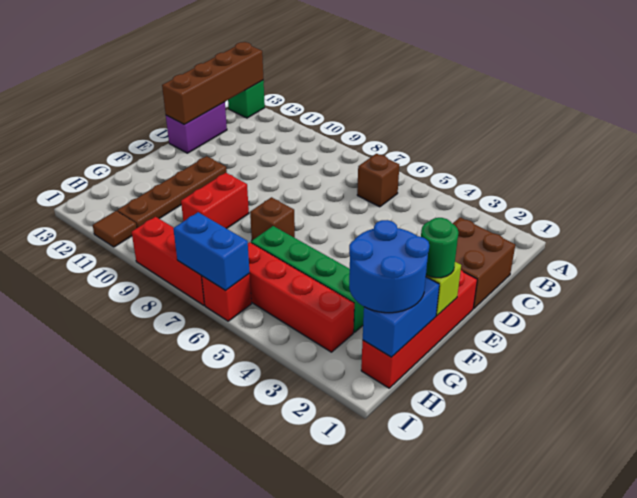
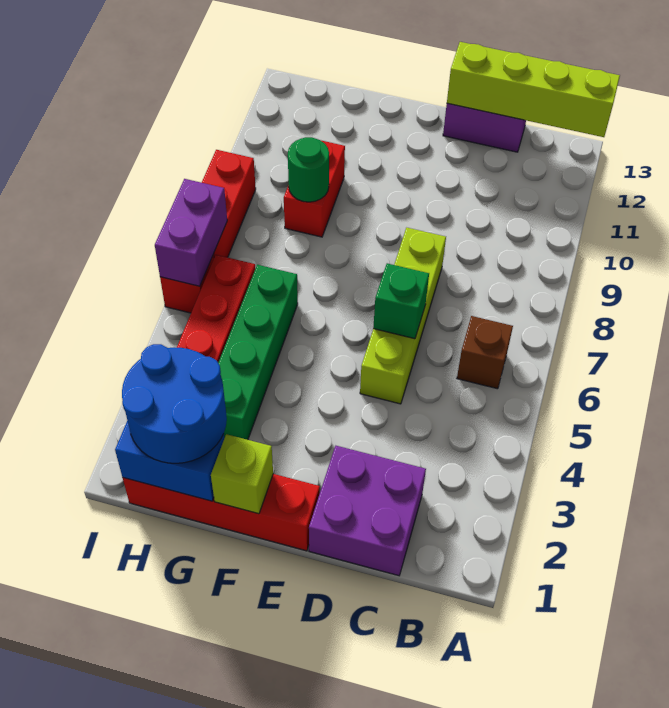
green brick A13 level 1 -> green brick D6 level 2
brown brick A13:D13 level 2 -> lime brick A13:D13 level 2
brown brick C1:D2 level 1 -> purple brick C1:D2 level 1
none -> lime brick D5:D8 level 1
brown plate E11:H11 level 1 -> none
green round brick F1 level 3 -> green round brick G9 level 2
brown brick F7 level 1 -> none
red brick F9:G9 level 1 -> red brick G9:G10 level 1
blue brick I6:I7 level 2 -> purple brick I6:I7 level 2
brown tile I11 level 1 -> none

